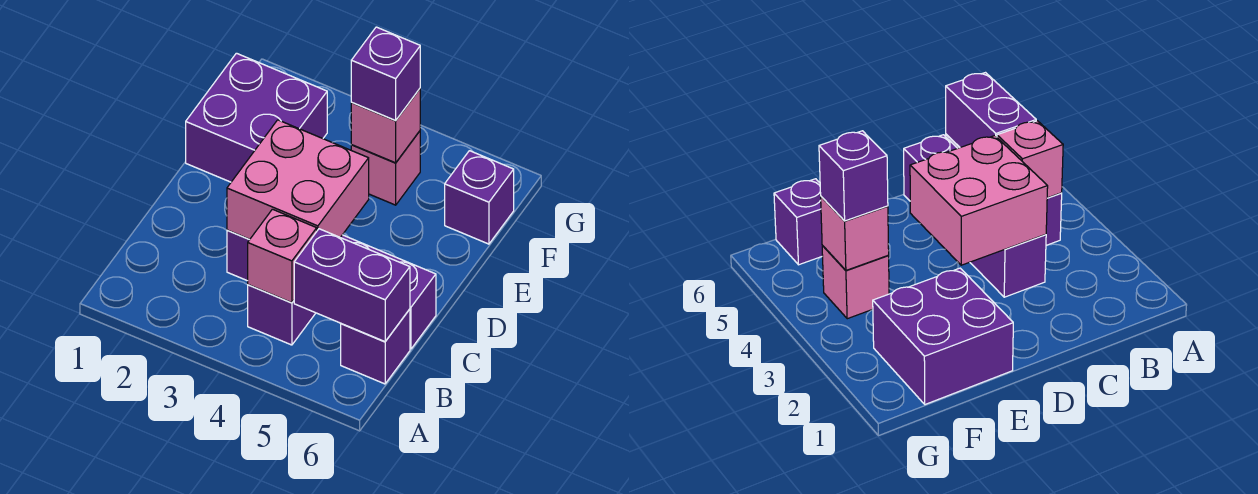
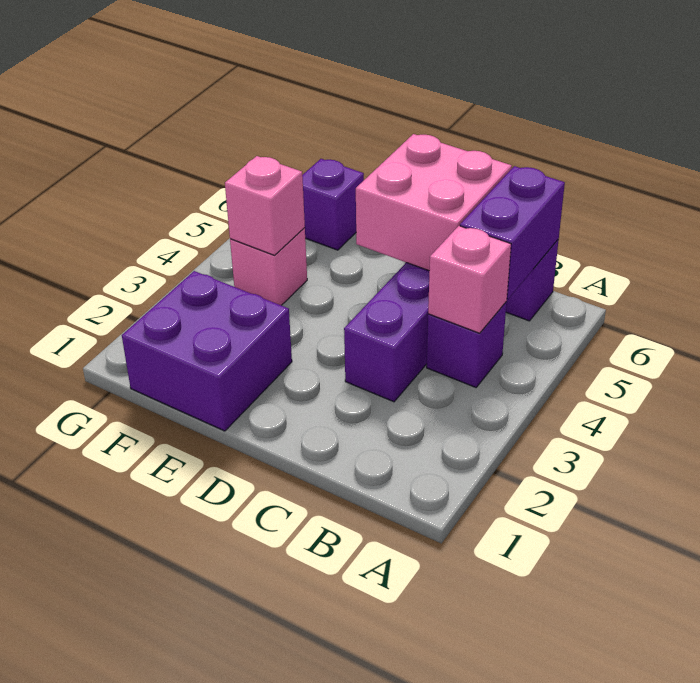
pink brick C3:D4 level 2 -> pink brick C5:D6 level 2
purple brick F4 level 3 -> none

